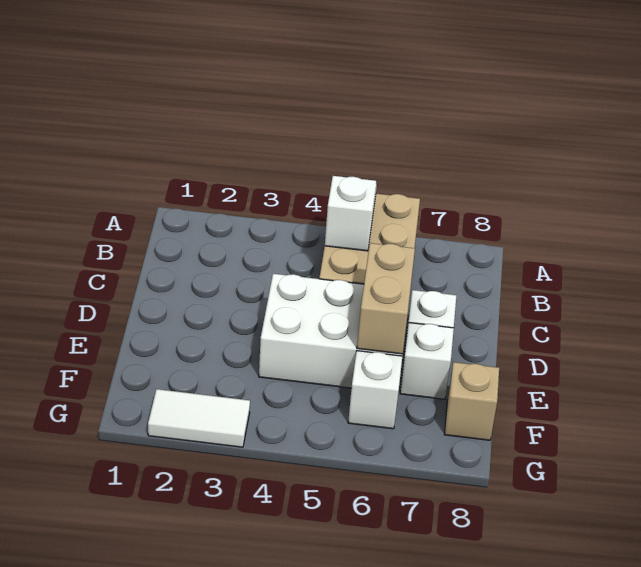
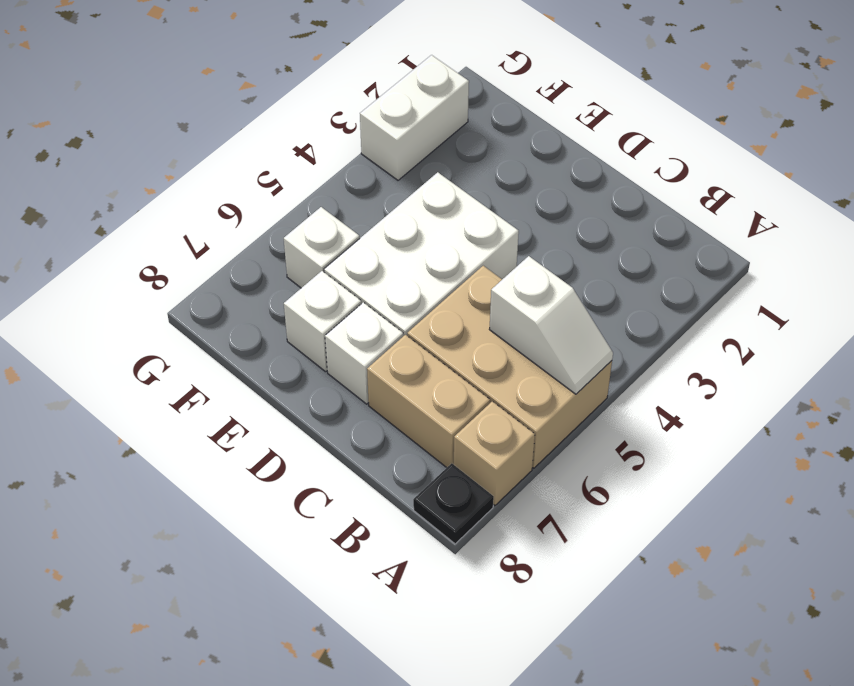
none -> black plate A8 level 1
tan brick D6:E6 level 2 -> tan brick B7:C7 level 1
tan brick F8 level 1 -> tan brick A7 level 1
white tile G2:G3 level 1 -> white brick G2:G3 level 1

